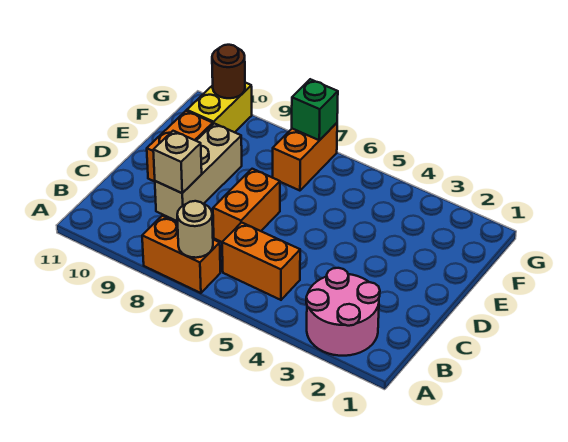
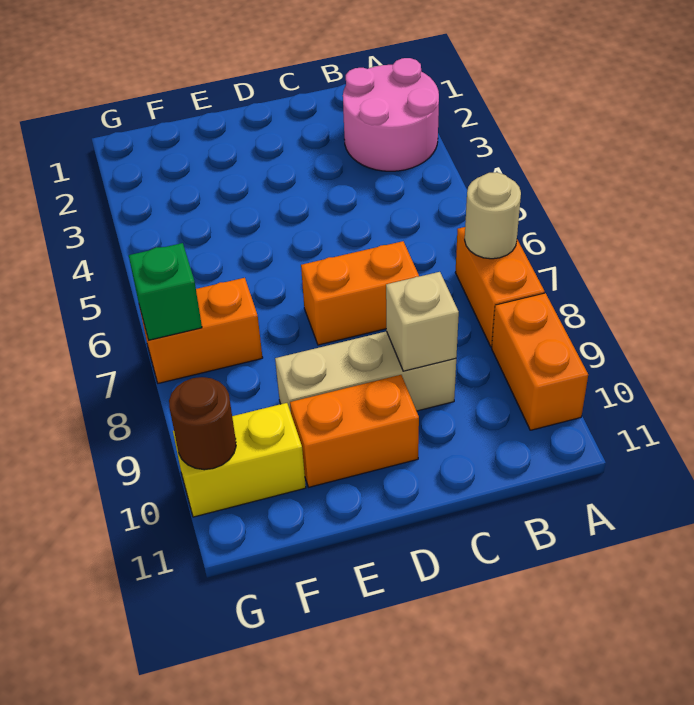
orange brick B5:B6 level 1 -> orange brick A9:A10 level 1

